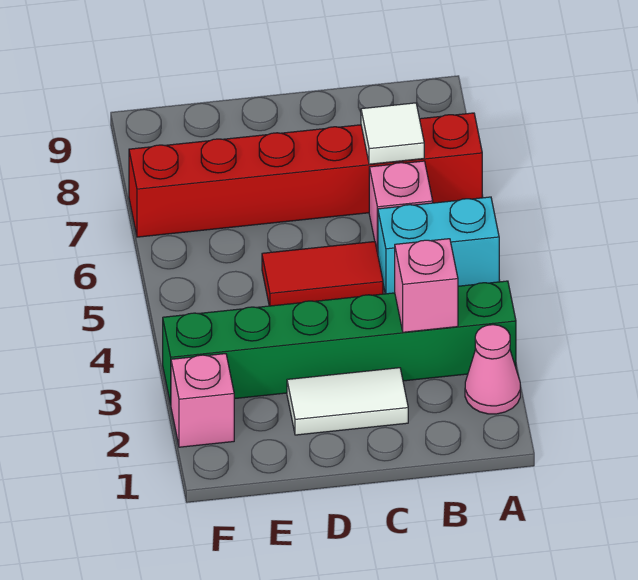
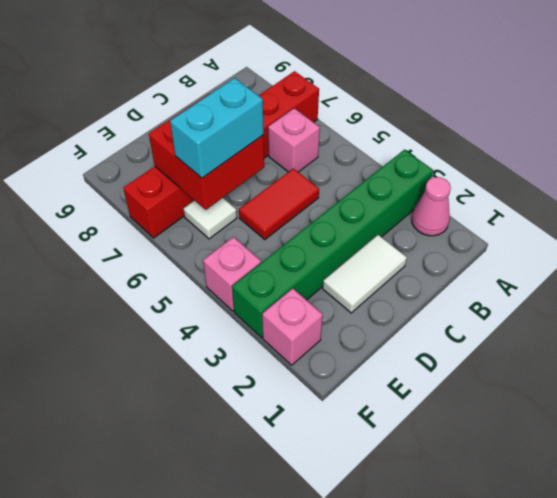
cyan brick A5:B5 level 1 -> cyan brick D6:E6 level 3
pink brick B3 level 2 -> pink brick F4 level 1
white tile B7 level 2 -> white tile E6 level 1
none -> red brick D6:E7 level 2

